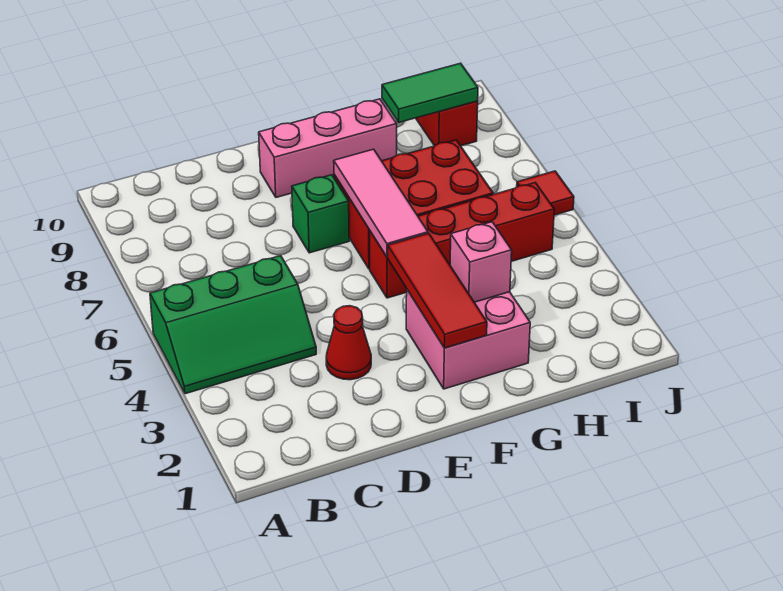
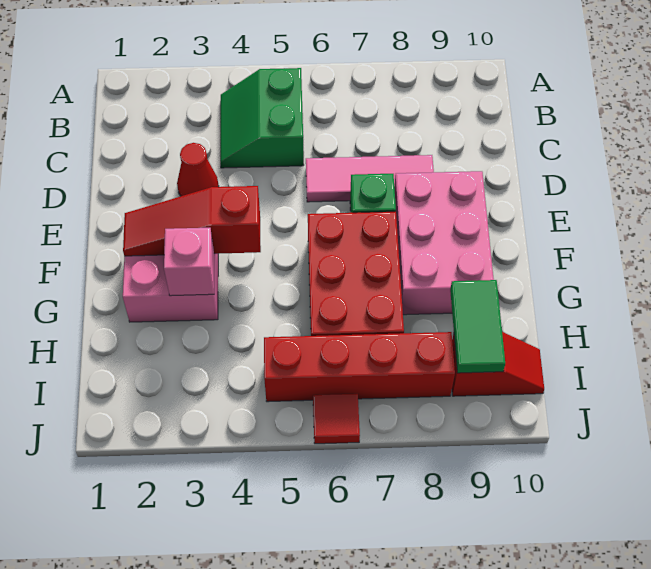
green slope A4:C5 level 1 top 5 -> green slope B4:C5 level 1 top 5
pink brick E9:G9 level 1 -> pink brick E8:G9 level 1
red tile F2:F4 level 2 -> red slope F2:F4 level 2 top 4
red brick F5:I5 level 1 -> red brick I5:I8 level 1
pink tile F5:F7 level 2 -> pink tile D6:D8 level 1

